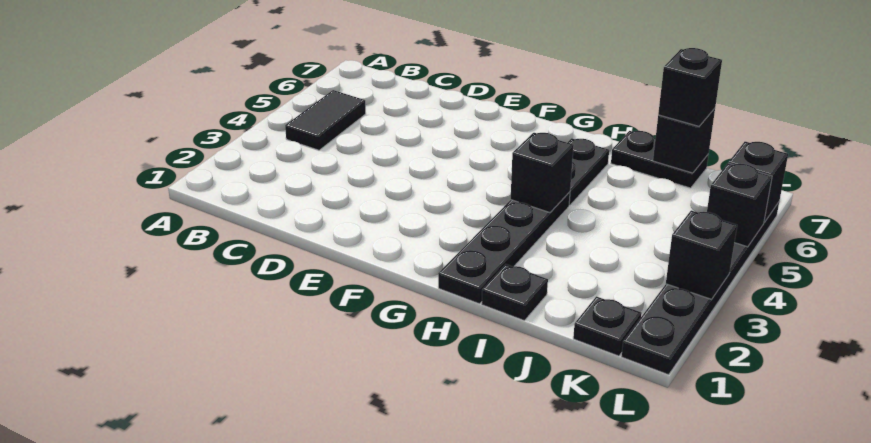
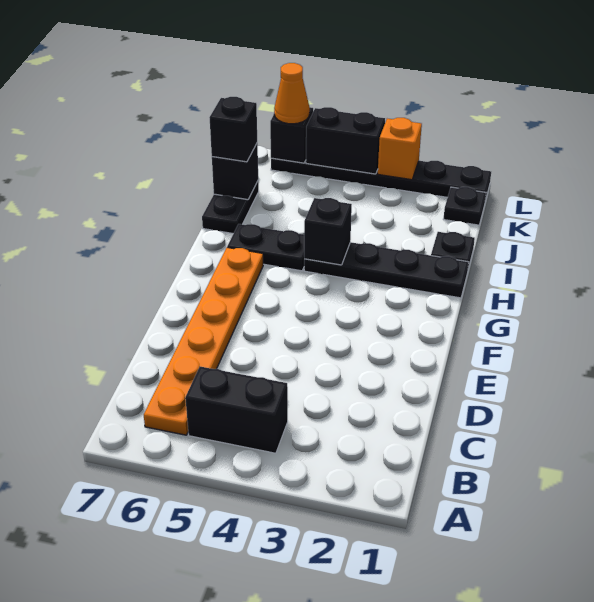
black tile B4:B5 level 1 -> black brick B4:B5 level 1
none -> orange plate B6:G6 level 1
black brick L3 level 2 -> orange brick L3 level 2
black brick L5 level 2 -> black brick L4:L5 level 2
none -> orange cone L6 level 3

